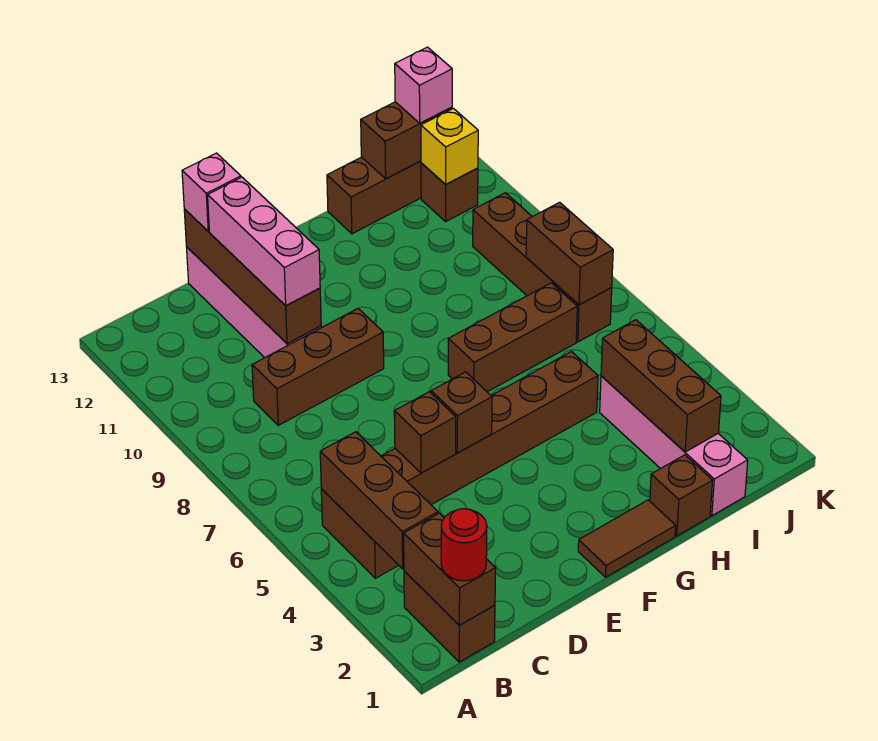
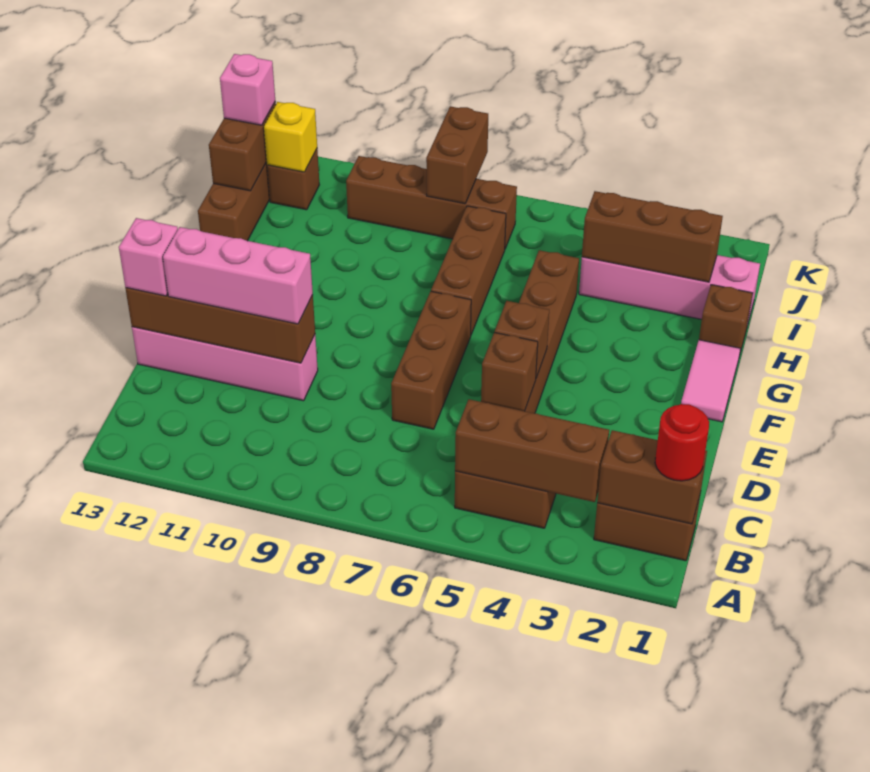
brown brick C9:E9 level 1 -> brown brick D7:F7 level 1
brown tile F1:G1 level 1 -> pink tile F1:G1 level 1
brown brick J7:J8 level 2 -> brown brick J8:K8 level 2

